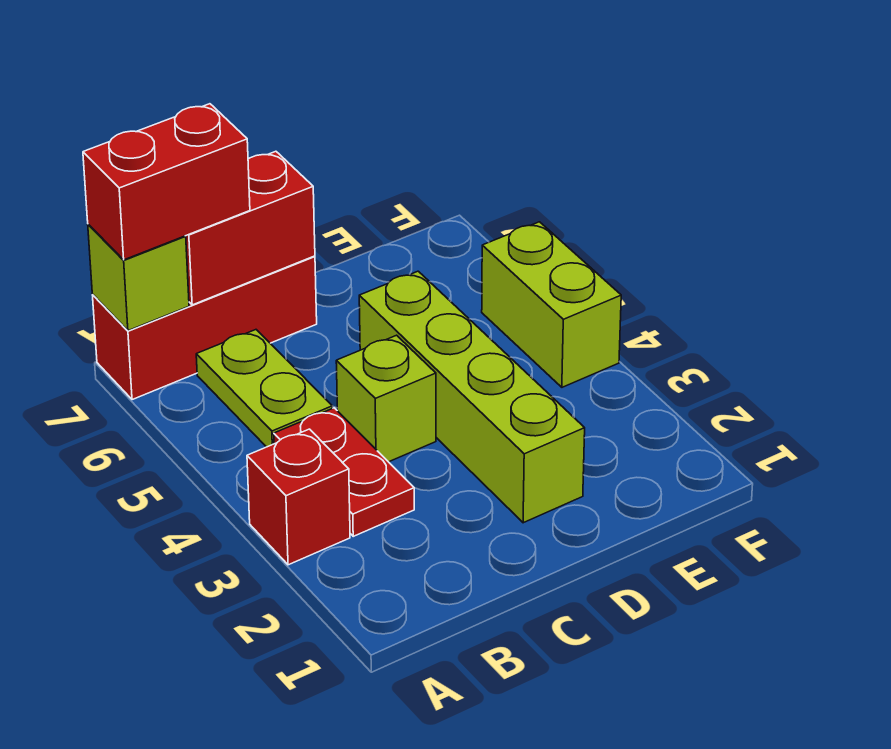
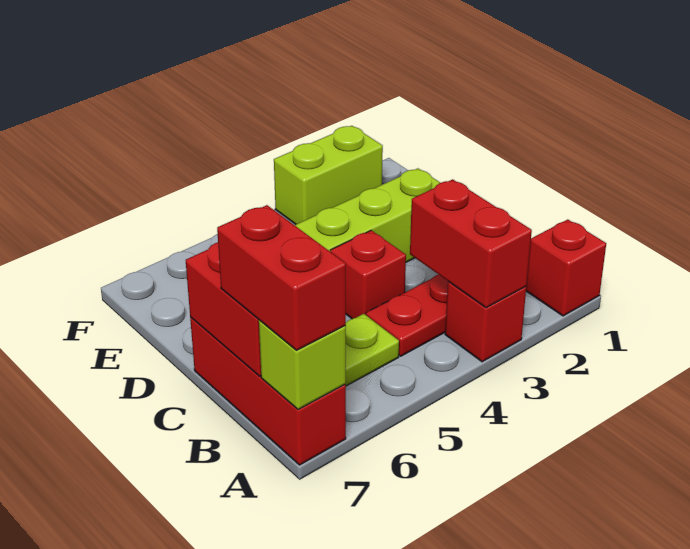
none -> red brick A1 level 1
none -> red brick A3:B3 level 2
lime brick C4 level 1 -> red brick C4 level 1
lime brick F4:F5 level 1 -> lime brick F2:F3 level 1

